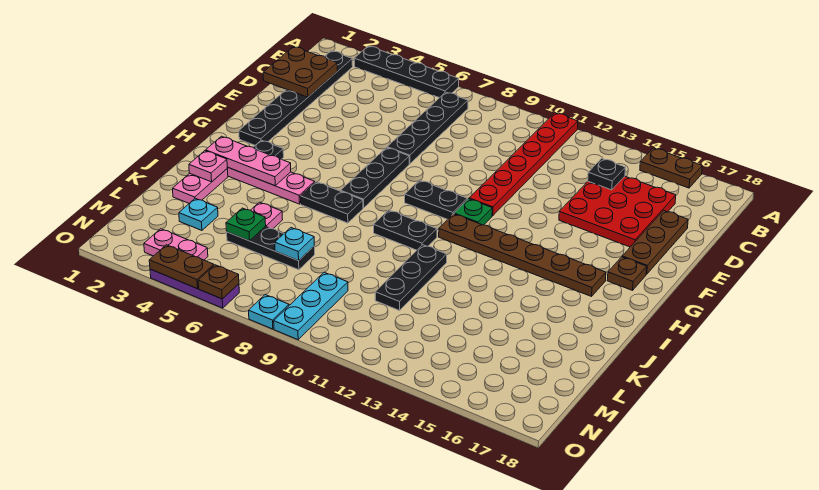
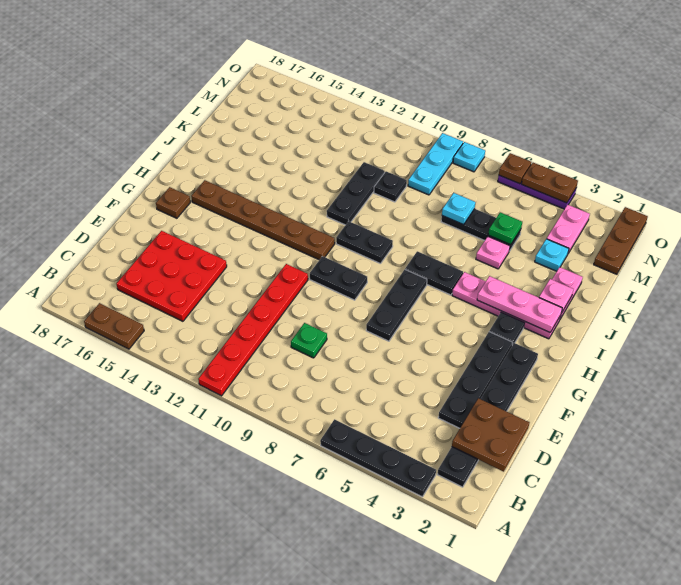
black plate B7:E7 level 1 -> black plate D3:G3 level 1
black plate C14 level 2 -> black plate L10 level 1
brown plate D17:F17 level 1 -> brown plate M1:O1 level 1
green plate G11 level 1 -> green plate D9 level 1
pink plate N3:N4 level 1 -> pink plate M3:N3 level 1

